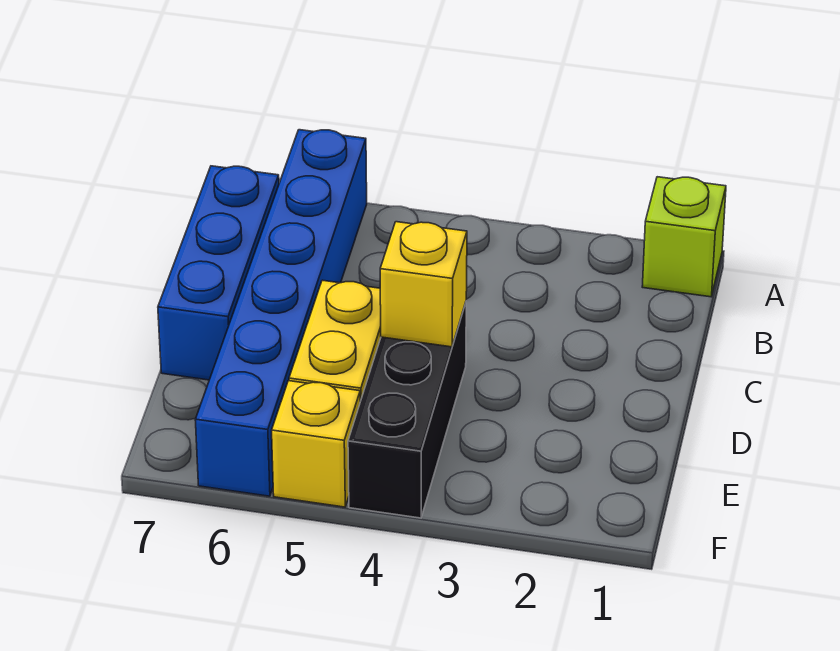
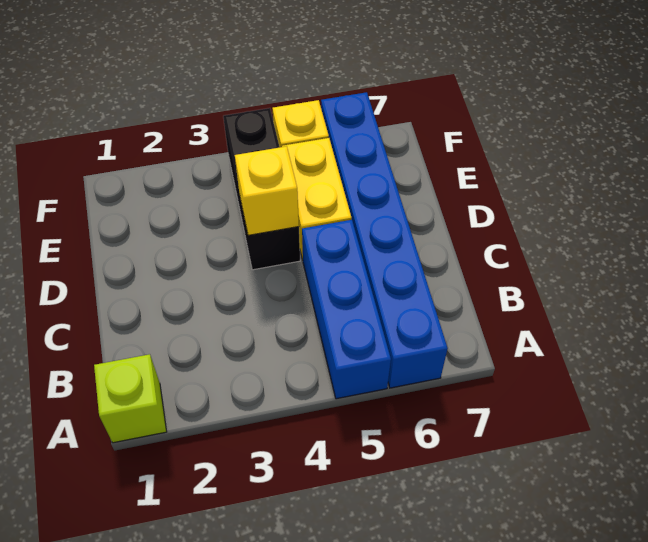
blue brick B7:D7 level 1 -> blue brick A5:C5 level 1

